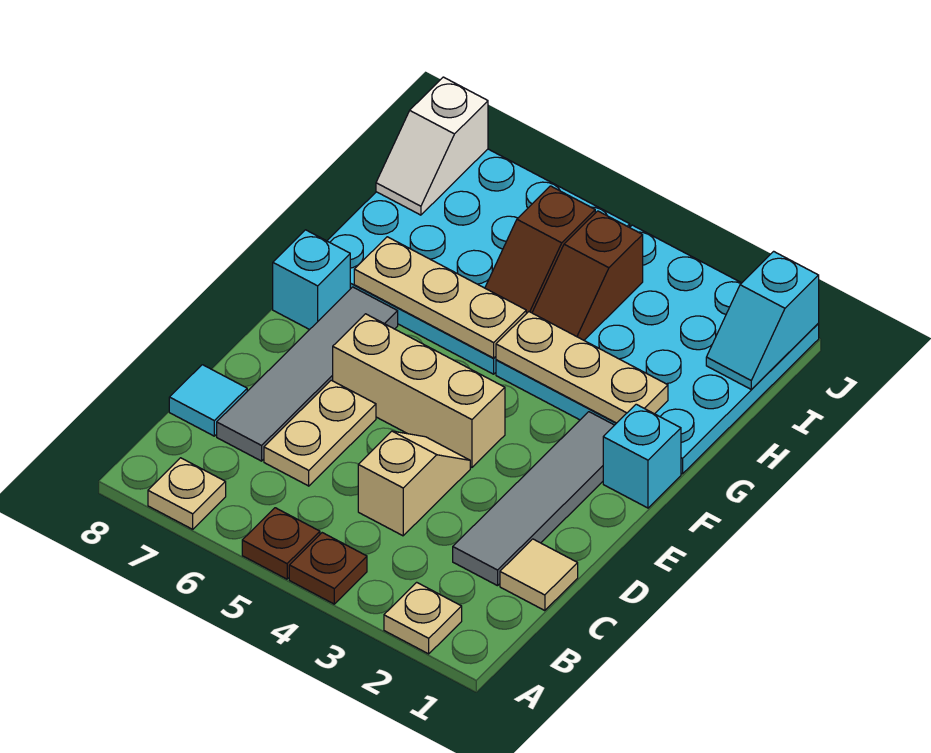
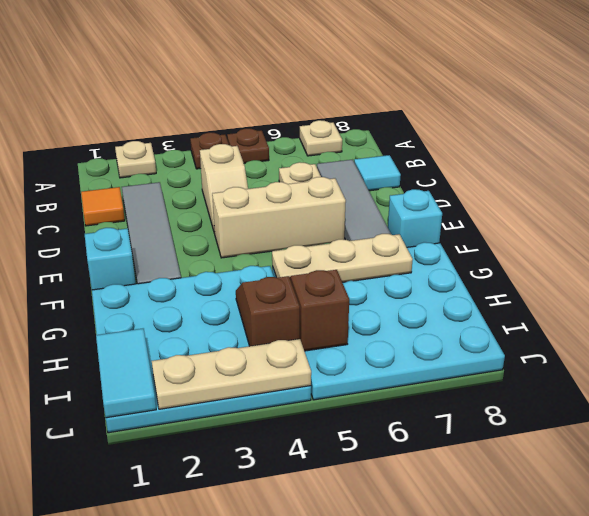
tan tile C1 level 1 -> orange tile C1 level 1
tan plate G2:G4 level 2 -> tan plate J2:J4 level 2
cyan slope I1:J1 level 2 top J -> cyan tile I1:J1 level 2
white slope I8:J8 level 2 top J -> none

